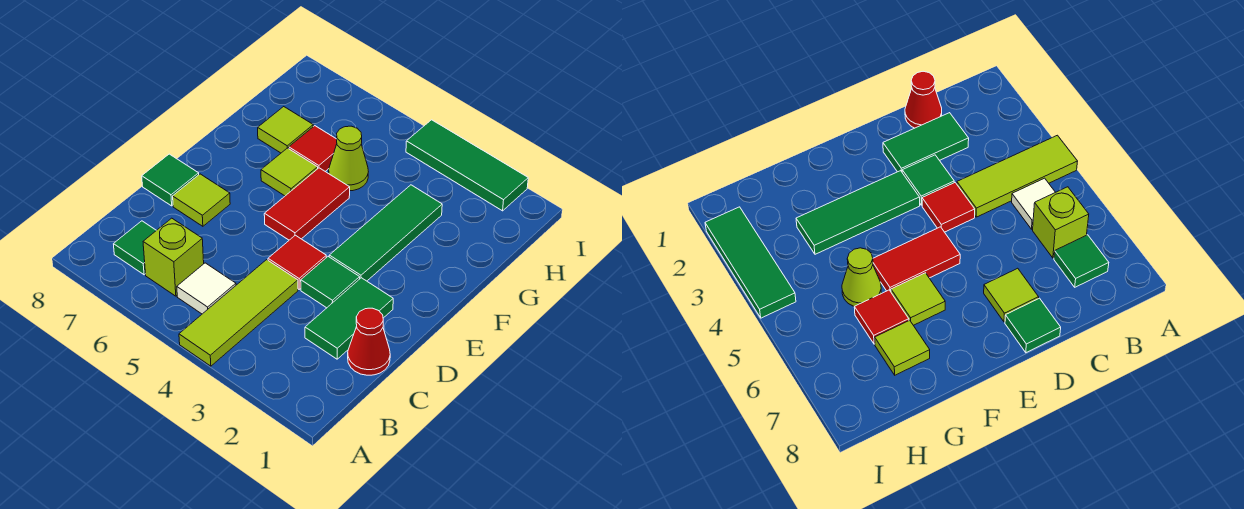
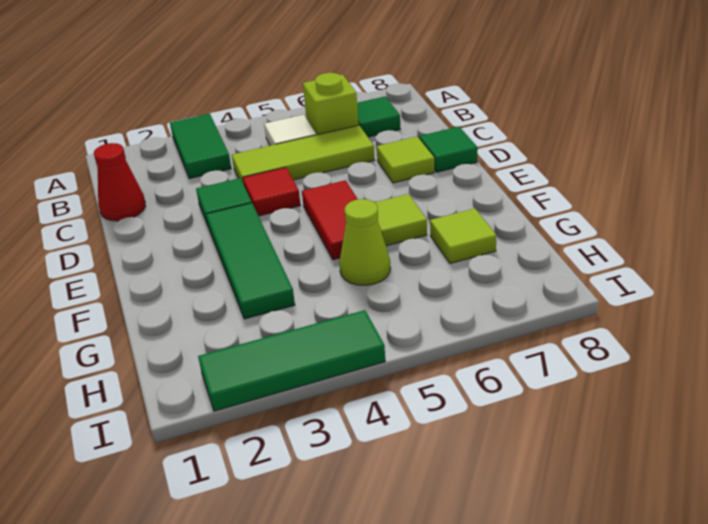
lime tile A4:C4 level 1 -> lime tile C4:C6 level 1
green tile C2:D2 level 1 -> green tile A3:B3 level 1
red tile G6 level 1 -> none

